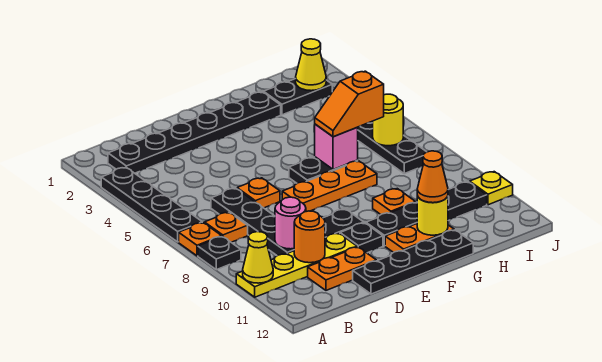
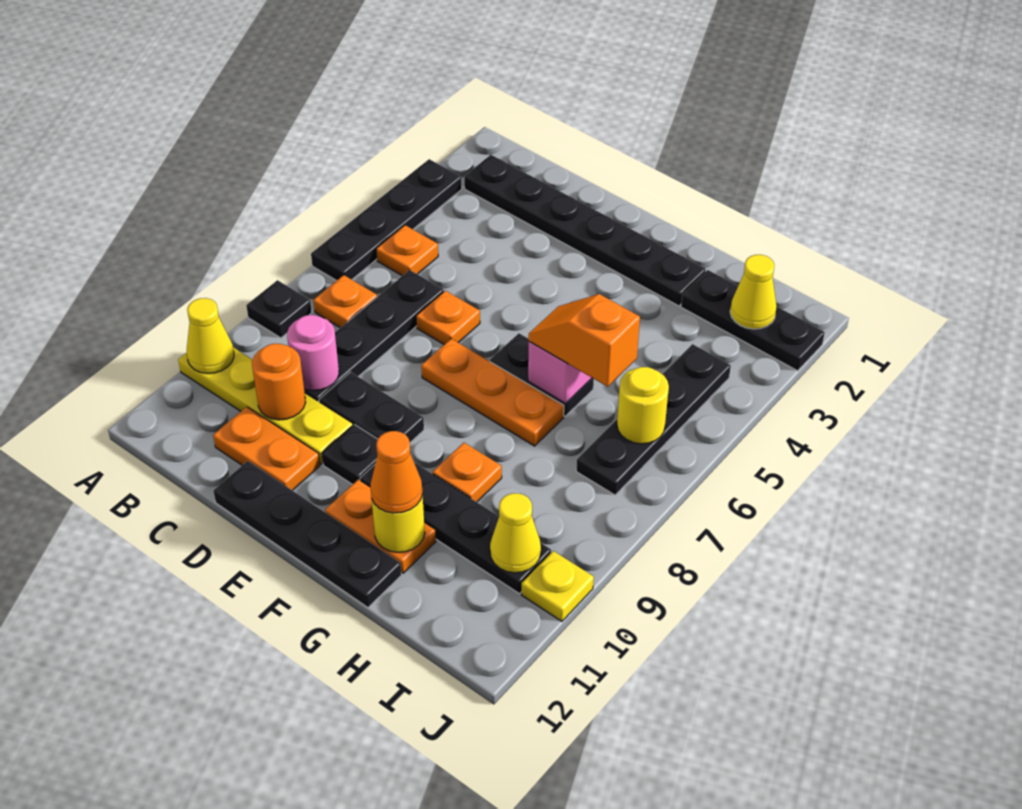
orange plate A7 level 1 -> orange plate B5 level 1
black plate H2:I2 level 1 -> black plate H2:J2 level 1
none -> yellow cone I10 level 2

